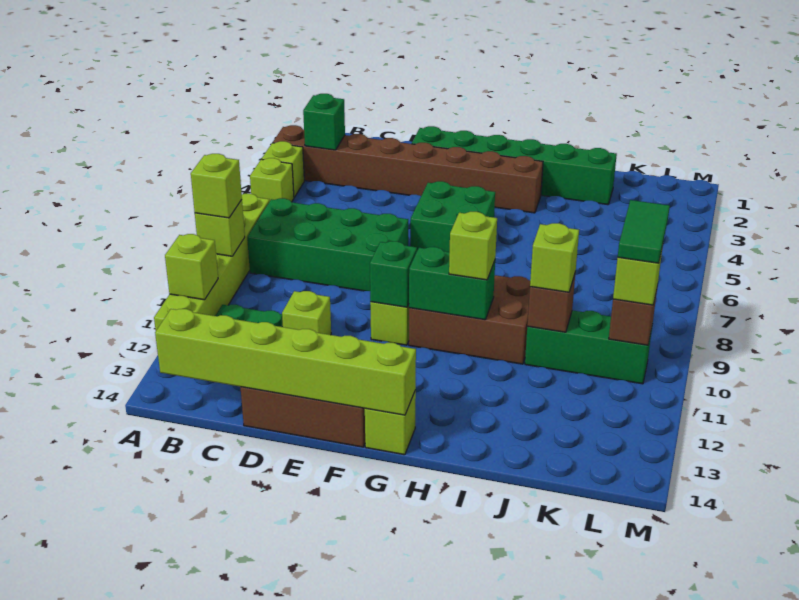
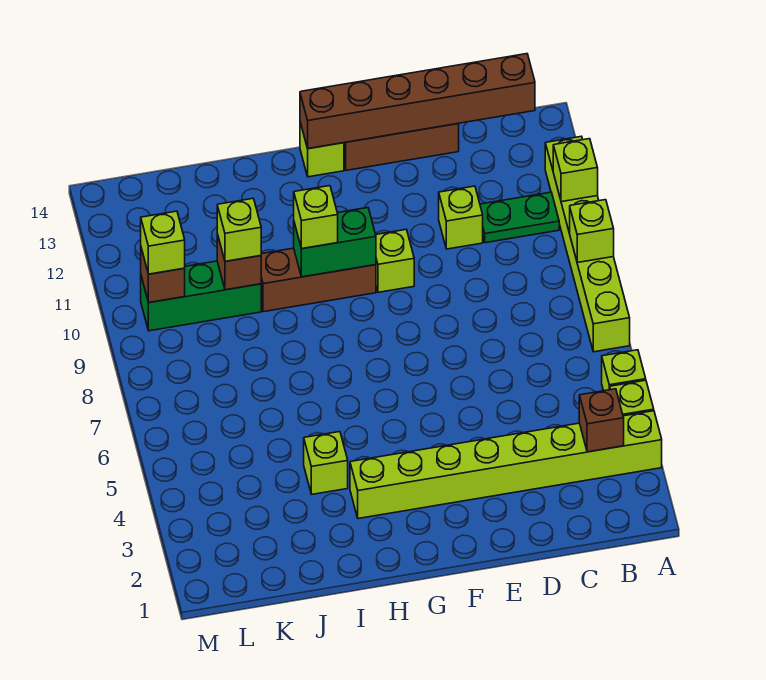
brown brick A3:H3 level 1 -> lime brick A3:H3 level 1
lime brick A9 level 3 -> lime brick I4 level 1
green brick B3 level 2 -> brown brick B3 level 2
green brick B7:E8 level 1 -> none
lime brick B14:G14 level 2 -> brown brick B14:G14 level 2
green brick E2:J2 level 1 -> none
green brick F5:G6 level 1 -> none
green brick F10 level 2 -> none
brown brick G9:I10 level 1 -> brown brick G10:I10 level 1
green tile L9:L10 level 4 -> none

